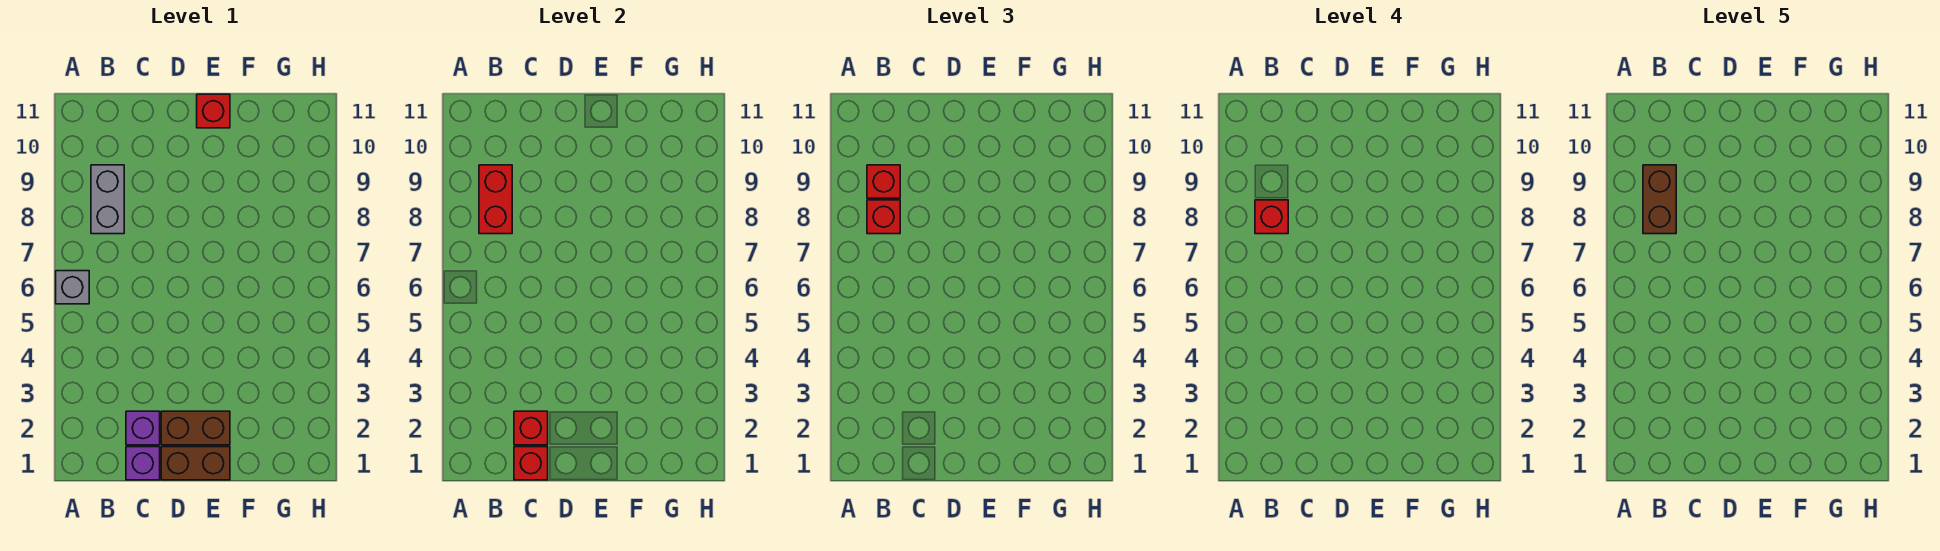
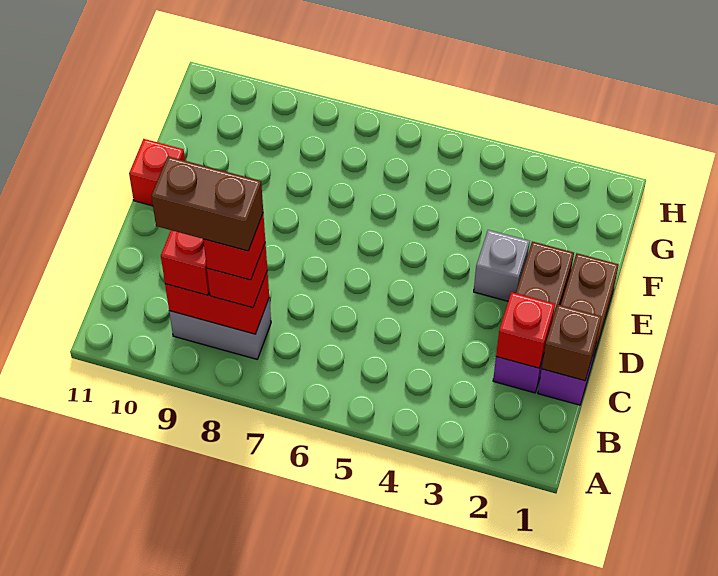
grey brick A6 level 1 -> grey brick E3 level 1
red brick C1 level 2 -> brown brick C1 level 2

